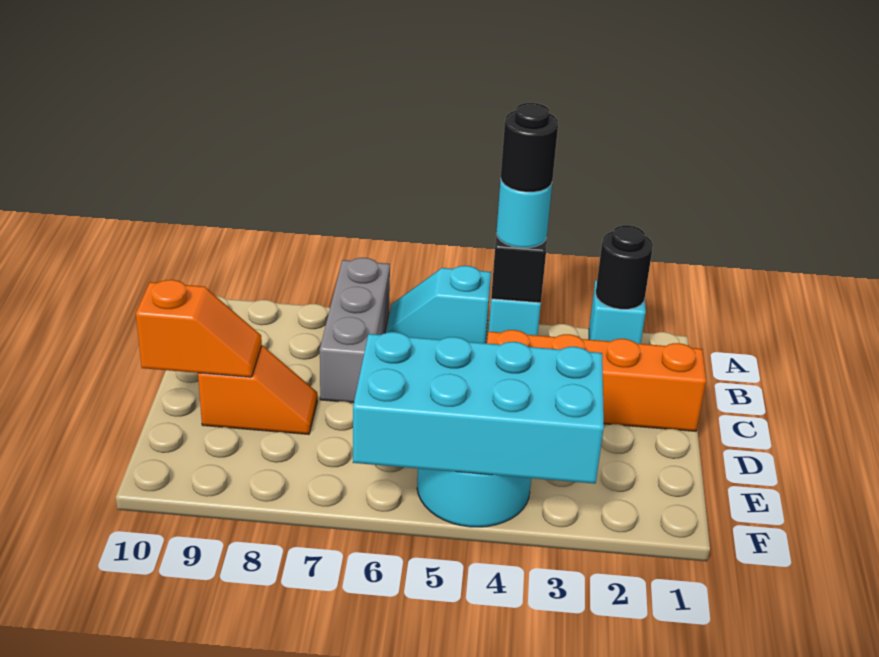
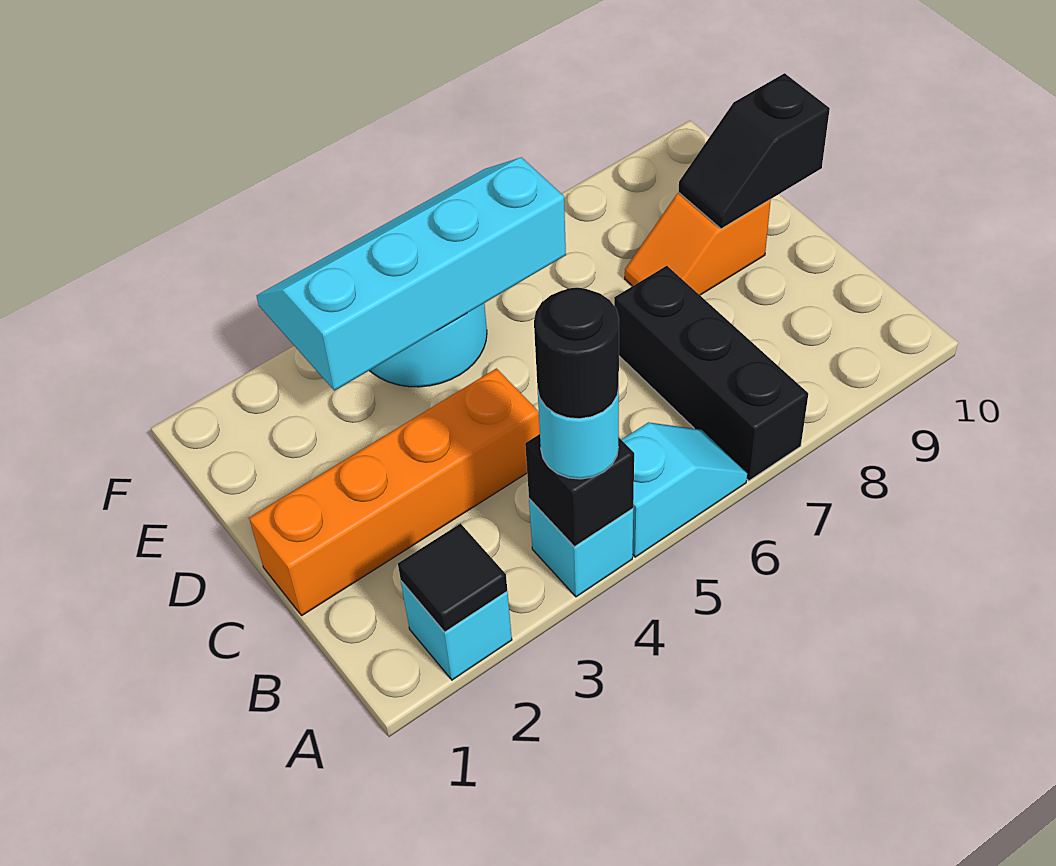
black round brick A2 level 2 -> black tile A2 level 2
grey brick A7:C7 level 1 -> black brick A7:C7 level 1
orange slope D9:D10 level 2 top 10 -> black slope D9:D10 level 2 top 10
cyan brick E3:F6 level 2 -> cyan slope E3:F6 level 2 top E

